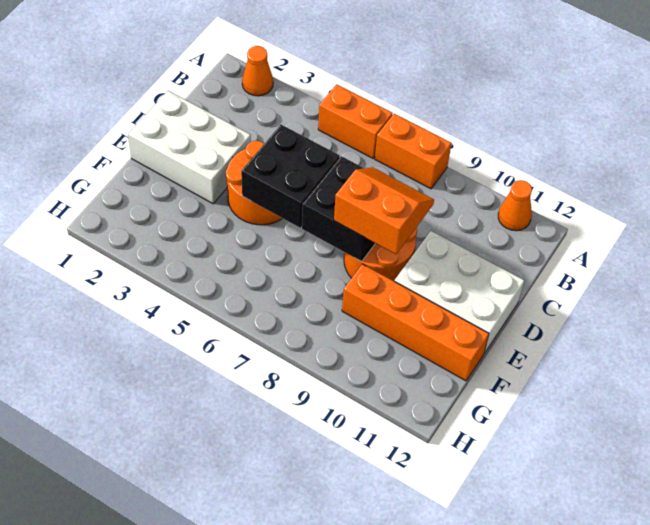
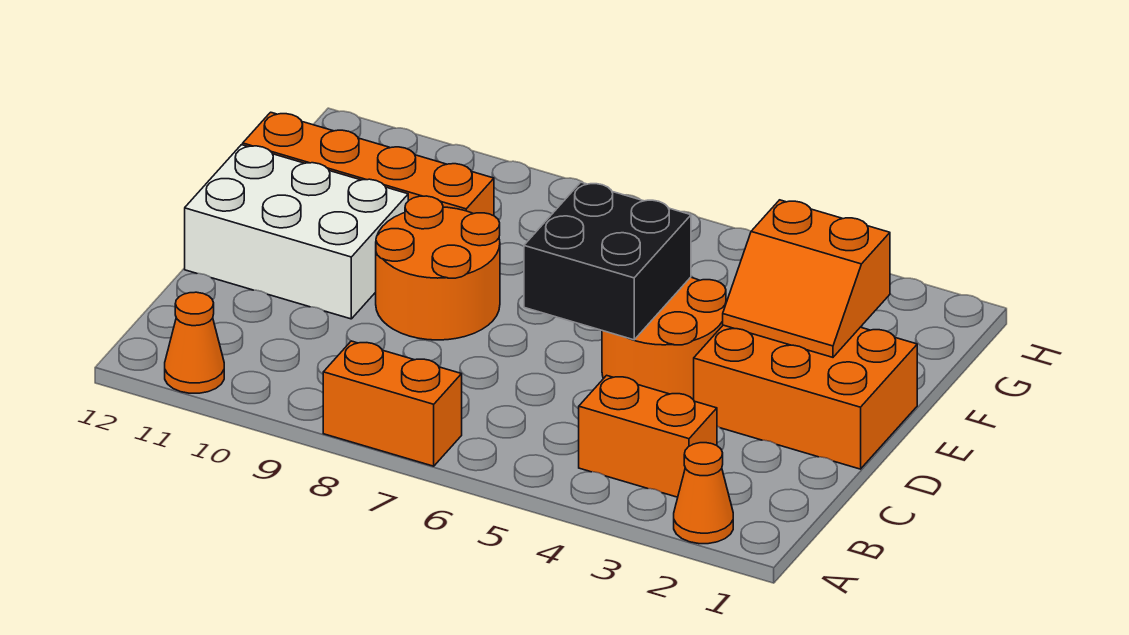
orange brick A5:A6 level 1 -> orange brick B3:B4 level 1
white brick D1:E3 level 1 -> orange brick D1:E3 level 1
black brick D7:E8 level 2 -> none
orange slope D8:E9 level 3 top E -> orange slope E2:F3 level 2 top F

